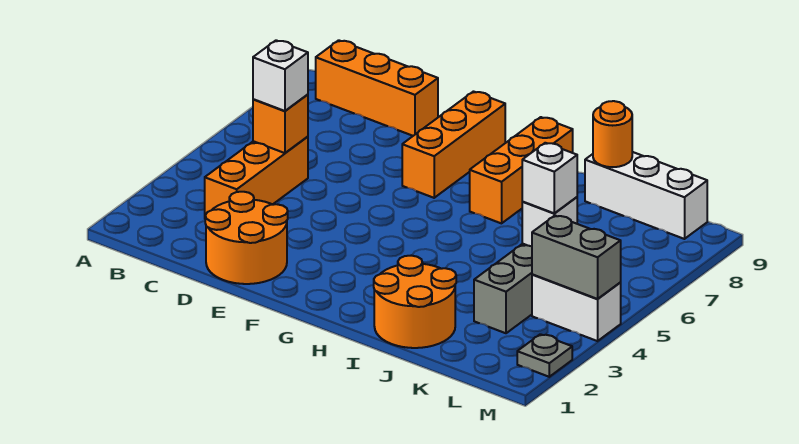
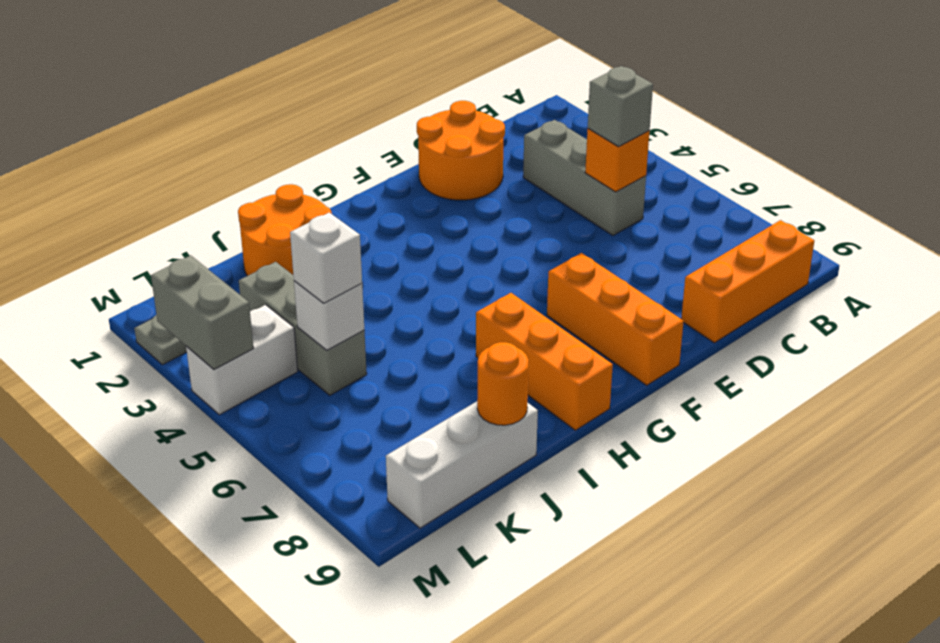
orange brick C3:C5 level 1 -> grey brick C3:C5 level 1
white brick C5 level 3 -> grey brick C5 level 3
grey brick L4:M4 level 2 -> grey brick M3:M4 level 2

